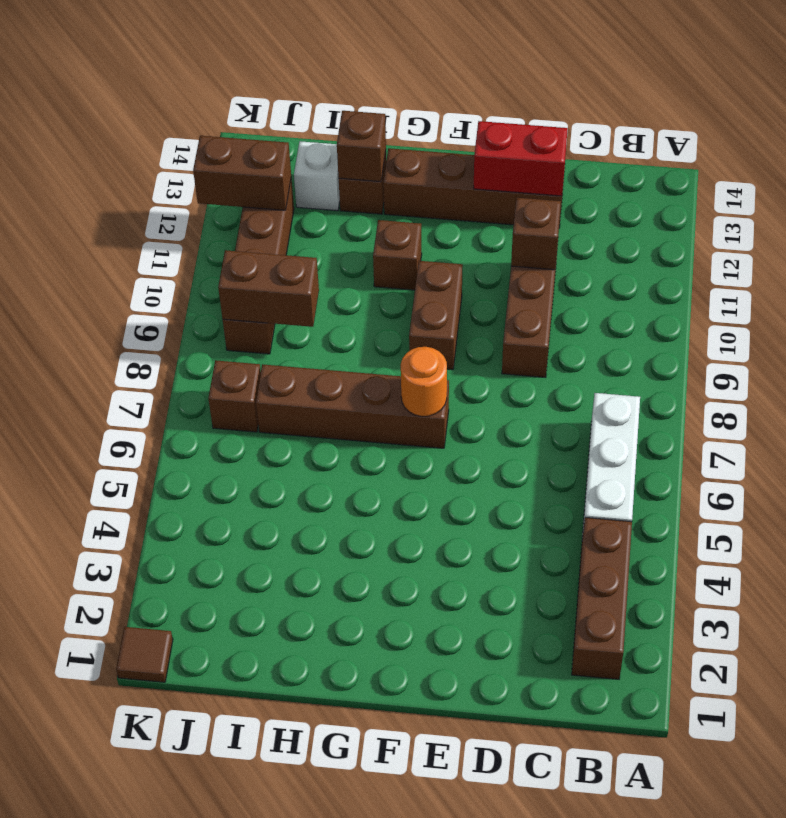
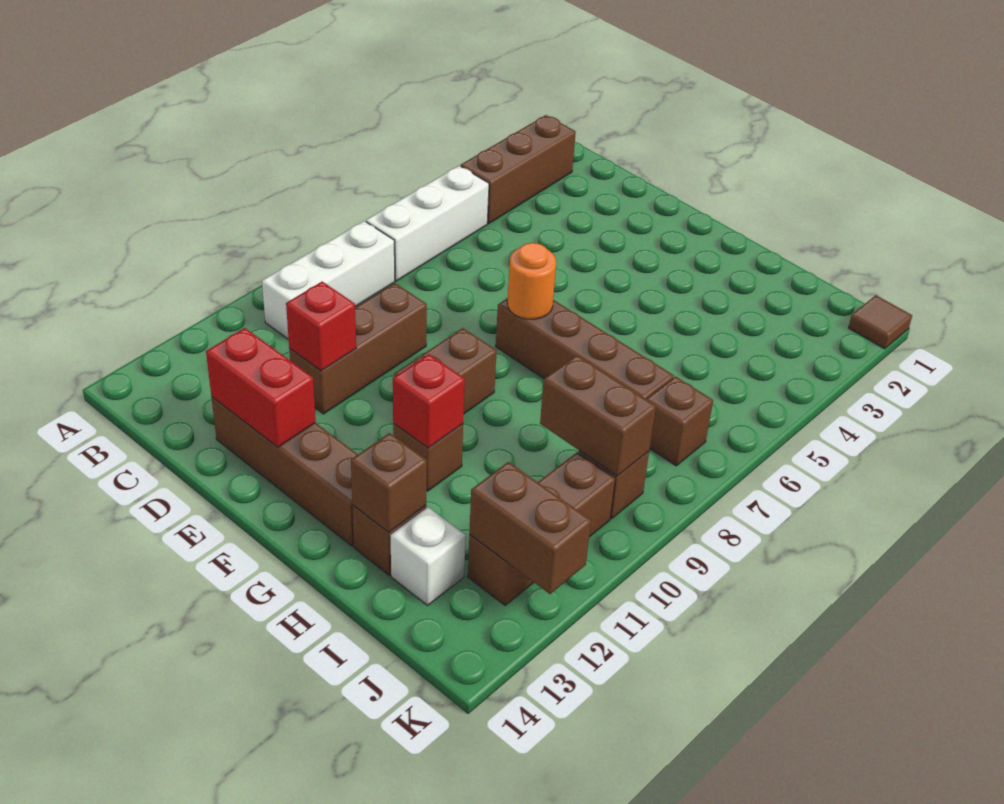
none -> white brick B8:B10 level 1
brown brick D11 level 2 -> red brick D11 level 2
none -> red brick G11 level 2

